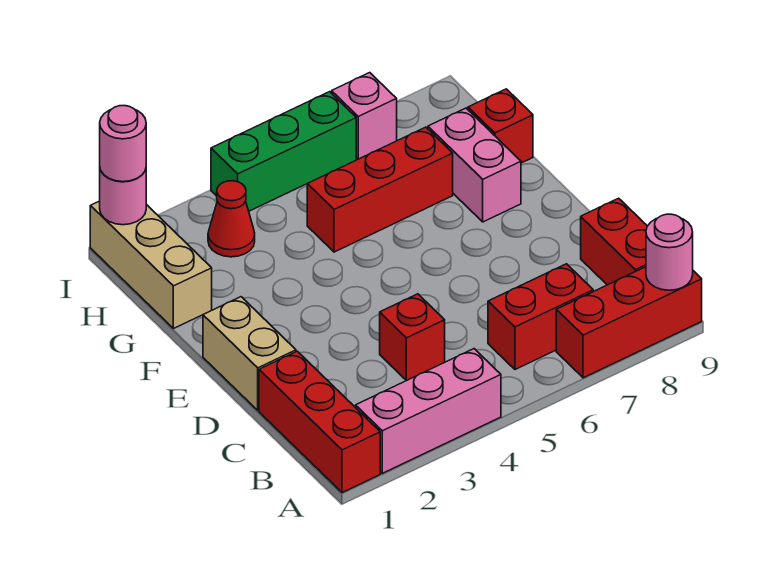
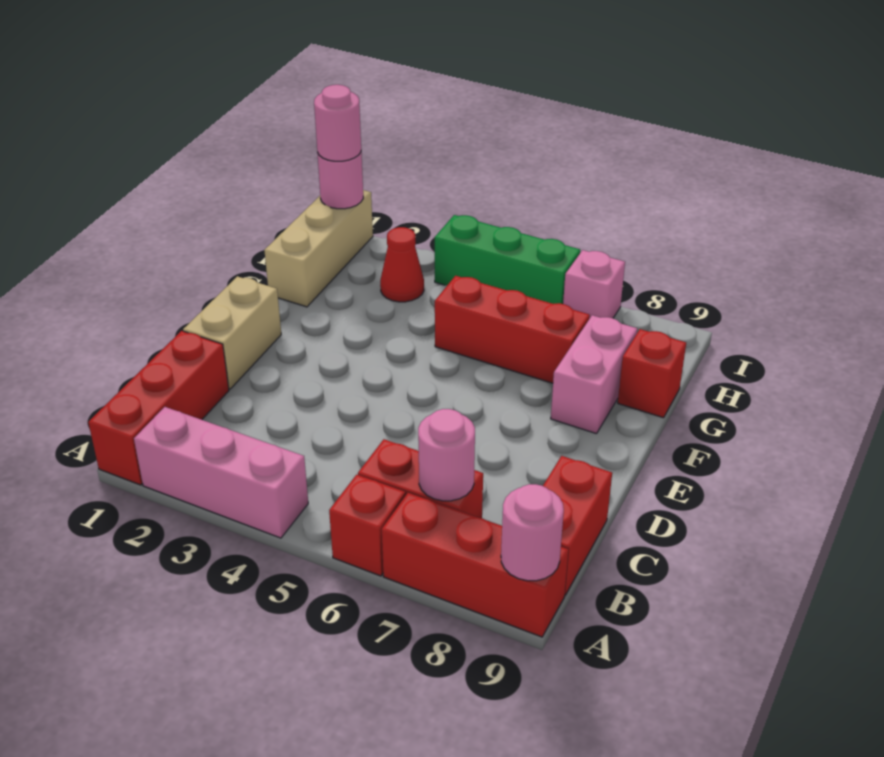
none -> pink round brick B7 level 2
red brick C4 level 1 -> red brick A6 level 1

